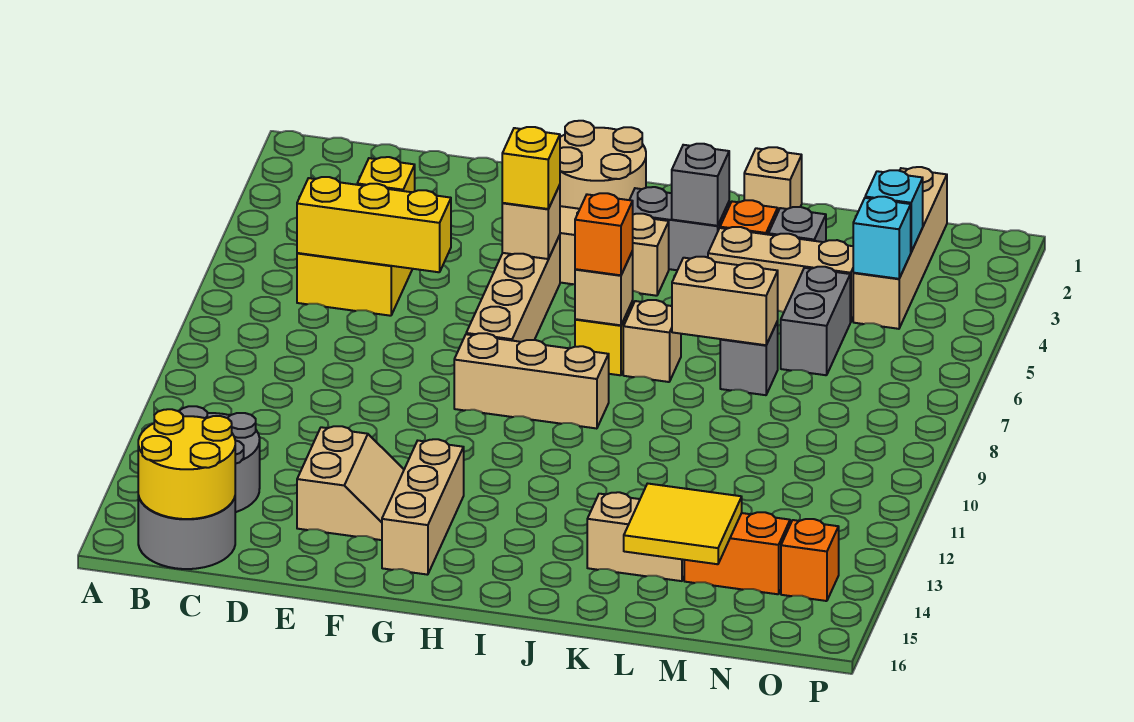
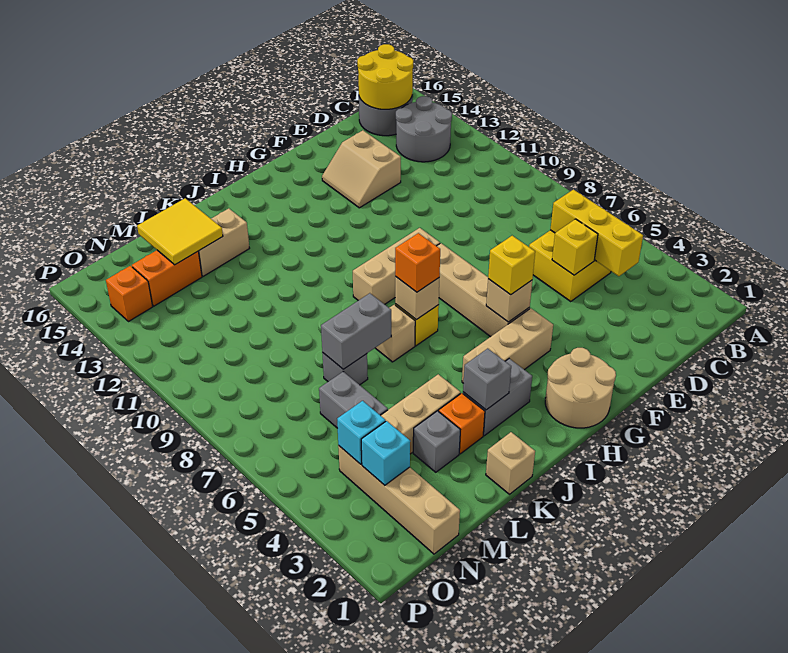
yellow brick C6:E6 level 2 -> yellow brick C4:C6 level 2
tan brick G13:G15 level 1 -> none
tan brick K7:L7 level 2 -> grey brick K7:L7 level 2

